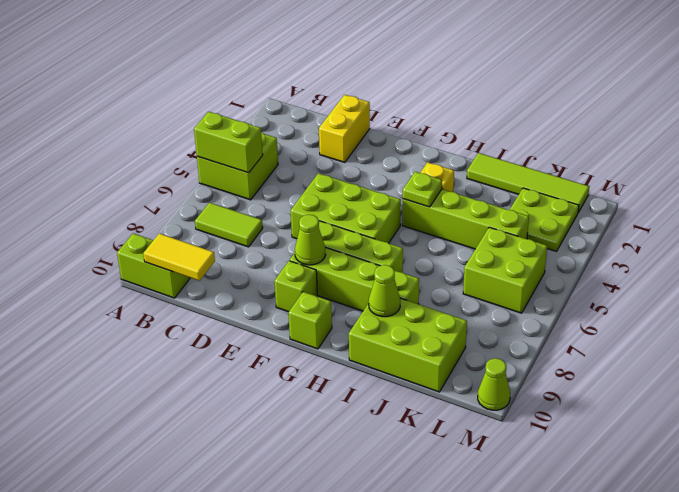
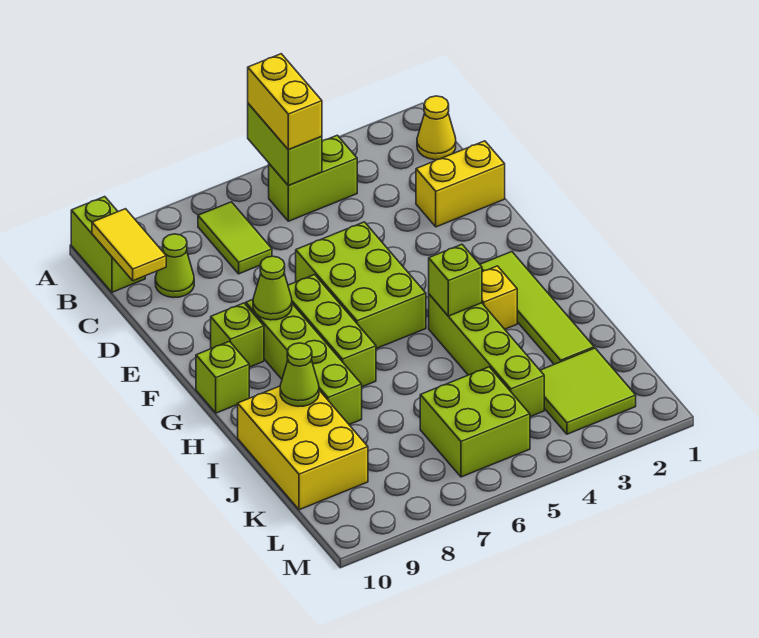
lime brick A4:B5 level 1 -> lime brick B4:B5 level 1
none -> yellow brick A5:B5 level 3
none -> yellow cone B1 level 1
lime plate H4 level 2 -> lime brick H4 level 2
lime tile I1:L1 level 1 -> lime tile G2:J2 level 1
lime brick I9:K10 level 1 -> yellow brick I9:K10 level 1
lime plate K2:L3 level 1 -> lime tile K2:L3 level 1
lime cone M10 level 1 -> lime cone C9 level 1

